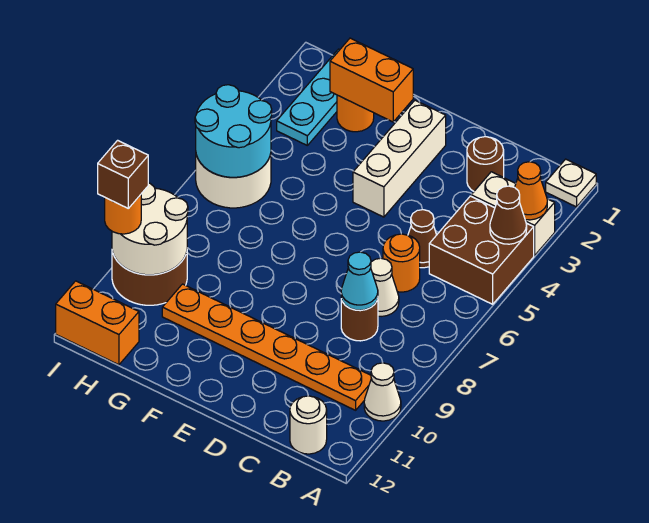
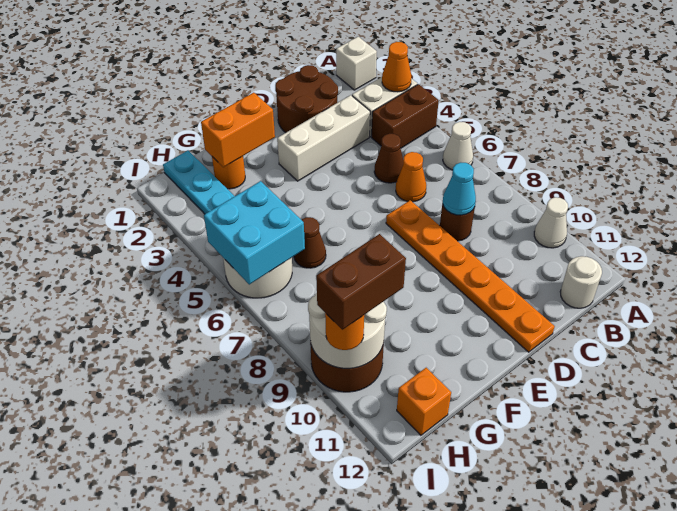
white plate A1 level 1 -> white brick A1 level 1
brown brick A4:B5 level 1 -> brown brick A4:B4 level 1
brown cone A4 level 2 -> brown cone G6 level 1
orange plate B10:G10 level 1 -> orange plate D7:D12 level 1
brown round brick C2 level 1 -> brown round brick C1:D2 level 1
orange round brick C6 level 1 -> orange cone C6 level 1
white cone C7 level 1 -> white cone A6 level 1
white brick E2:E4 level 1 -> white brick C3:E3 level 1
cyan round brick H5:I6 level 2 -> cyan brick H5:I6 level 2
orange brick H12:I12 level 1 -> orange brick H12 level 1
brown brick I10 level 4 -> brown brick H10:I10 level 4

